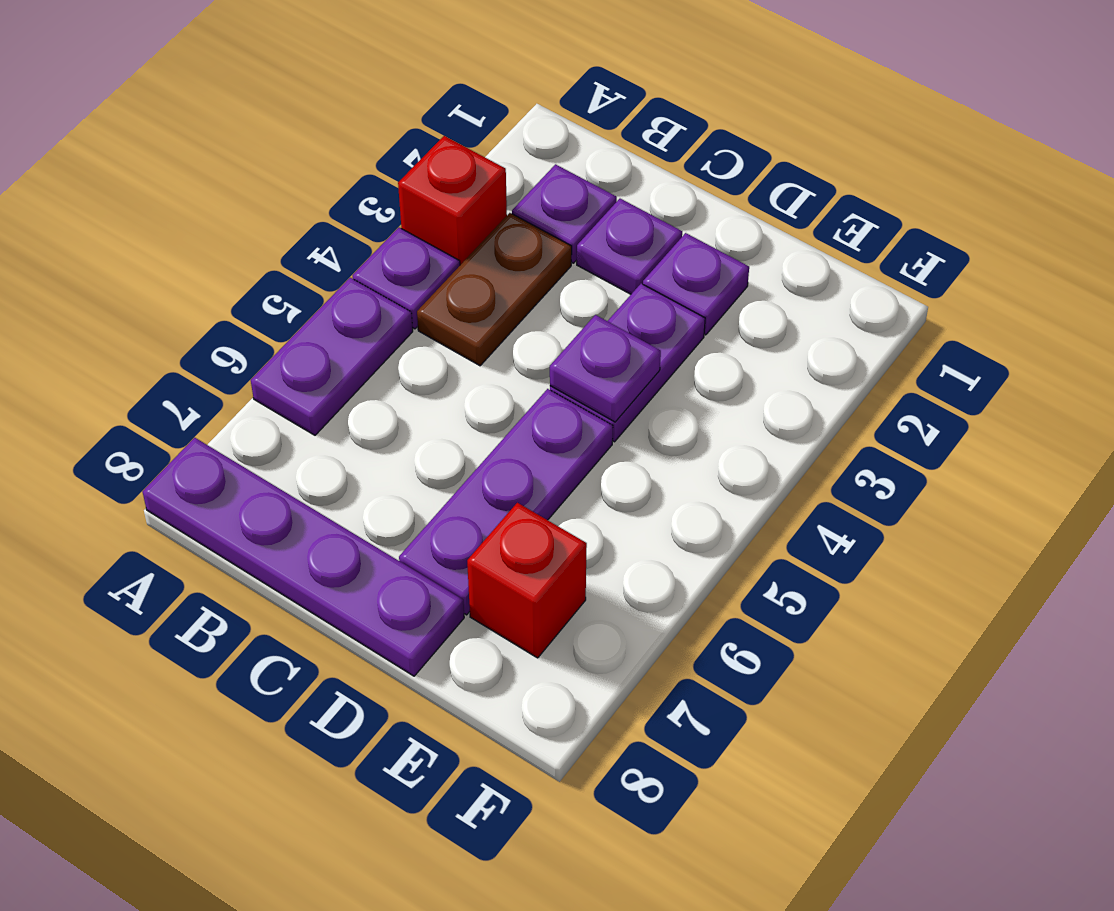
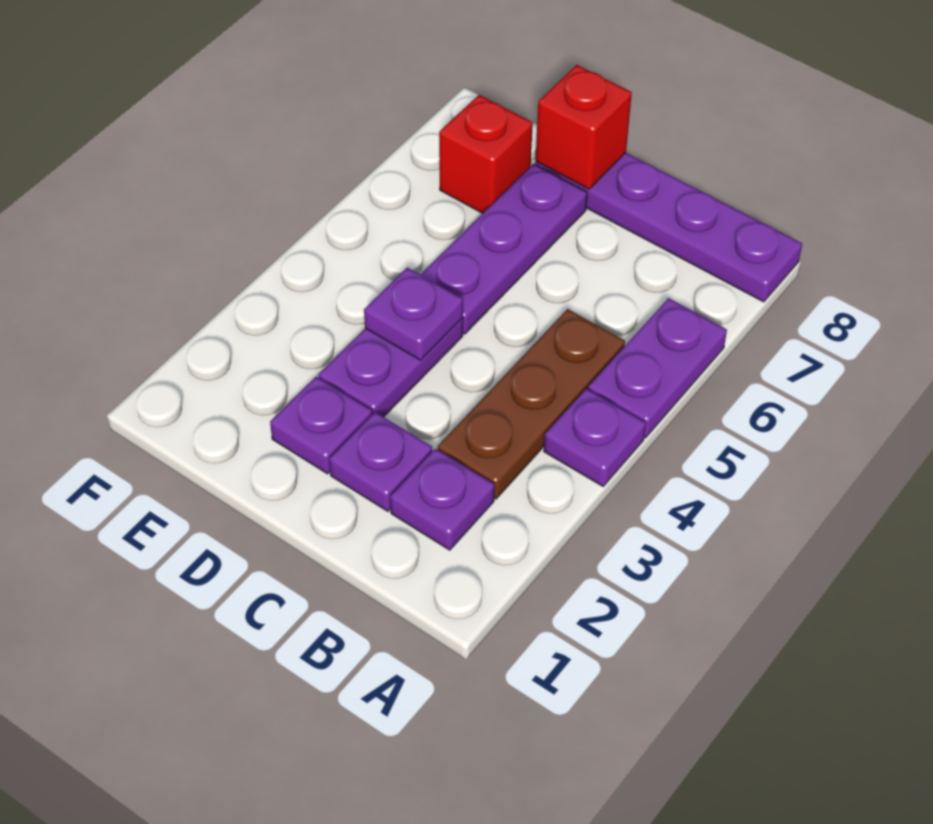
red brick A3 level 1 -> red brick D8 level 2
brown plate B3:B4 level 1 -> brown plate B3:B5 level 1

